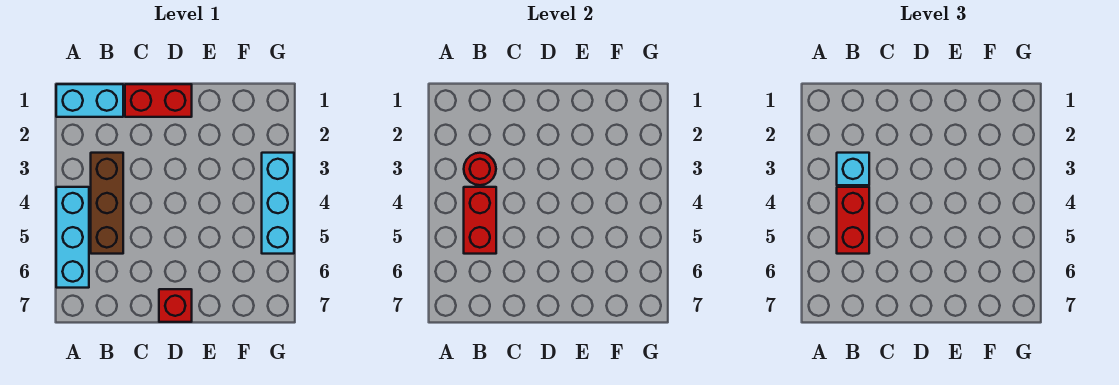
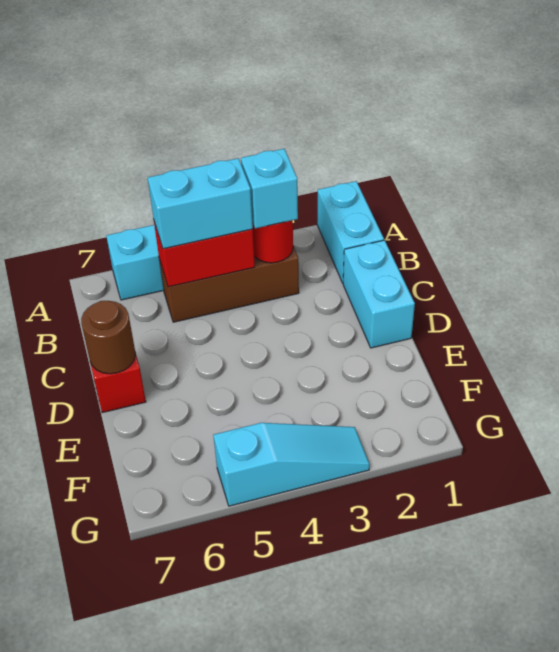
red brick B4:B5 level 3 -> cyan brick B4:B5 level 3
red brick C1:D1 level 1 -> cyan brick C1:D1 level 1
none -> brown round brick D7 level 2
cyan brick G3:G5 level 1 -> cyan slope G3:G5 level 1 top 5

